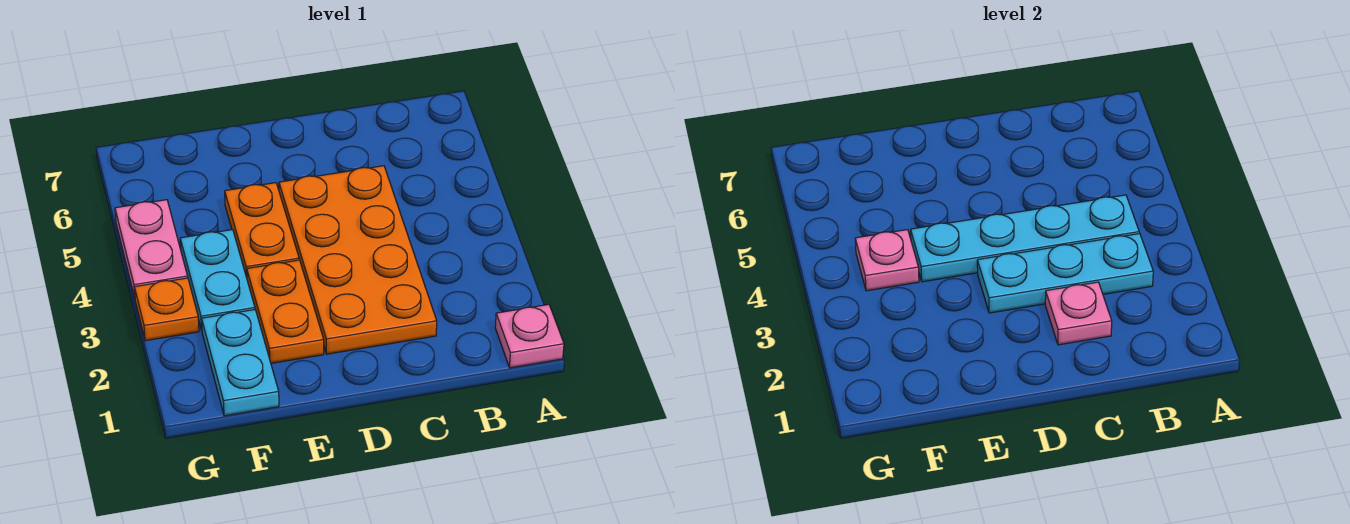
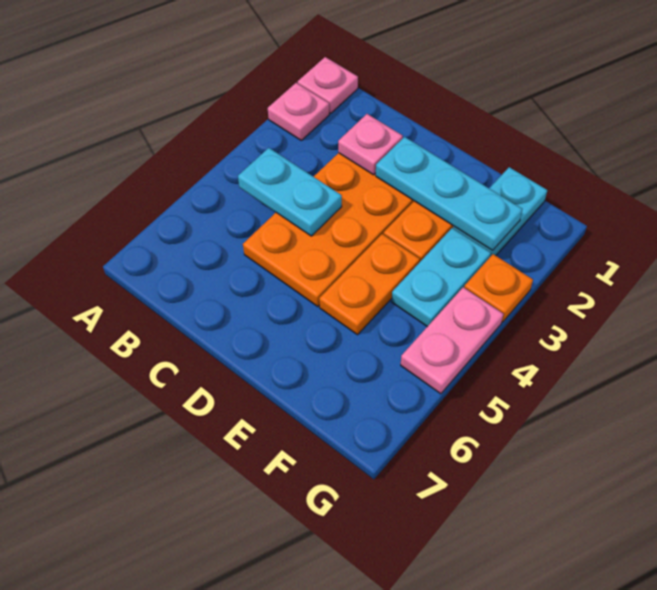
cyan plate B3:D3 level 2 -> cyan plate D2:F2 level 2
cyan plate B4:E4 level 2 -> cyan plate B4:C4 level 2
pink plate F4 level 2 -> pink plate A2 level 1

